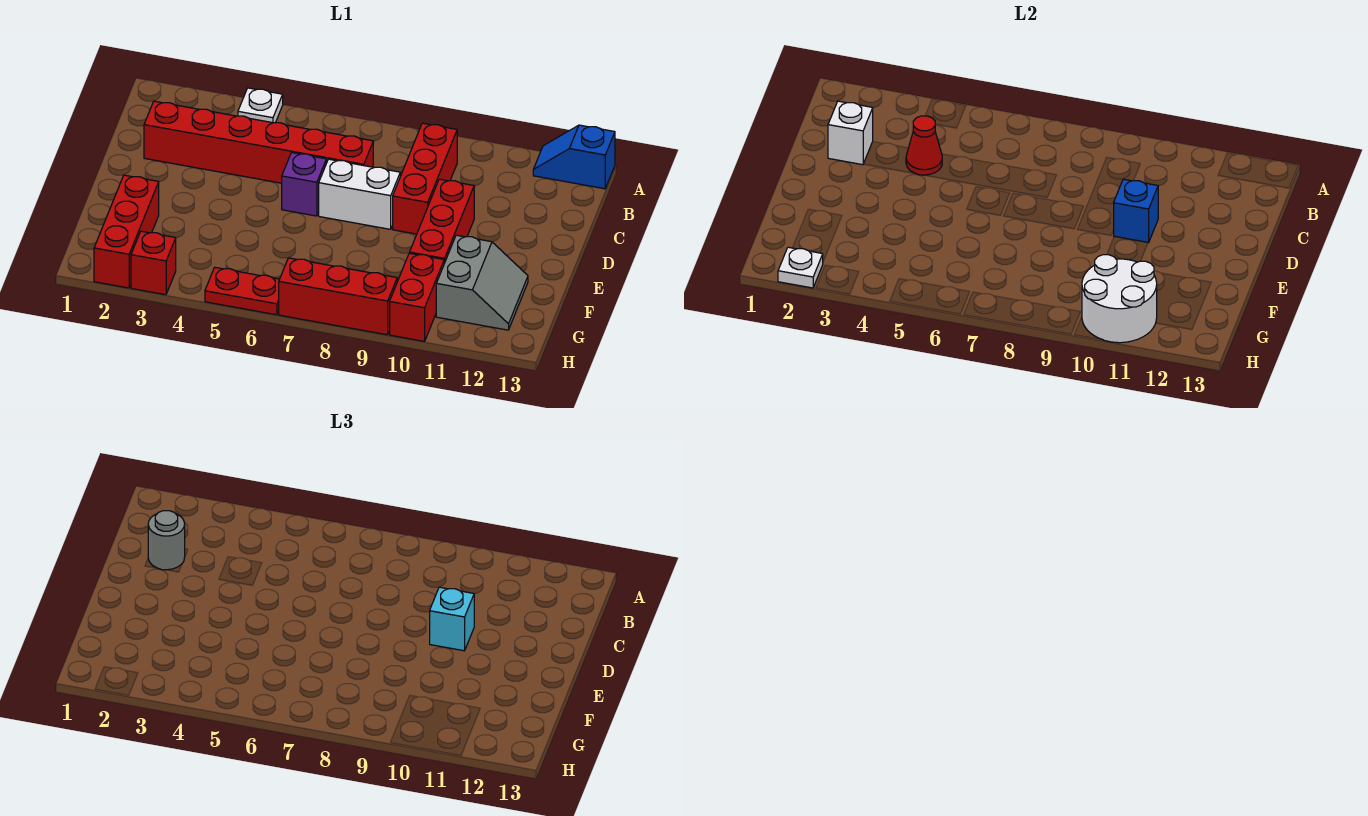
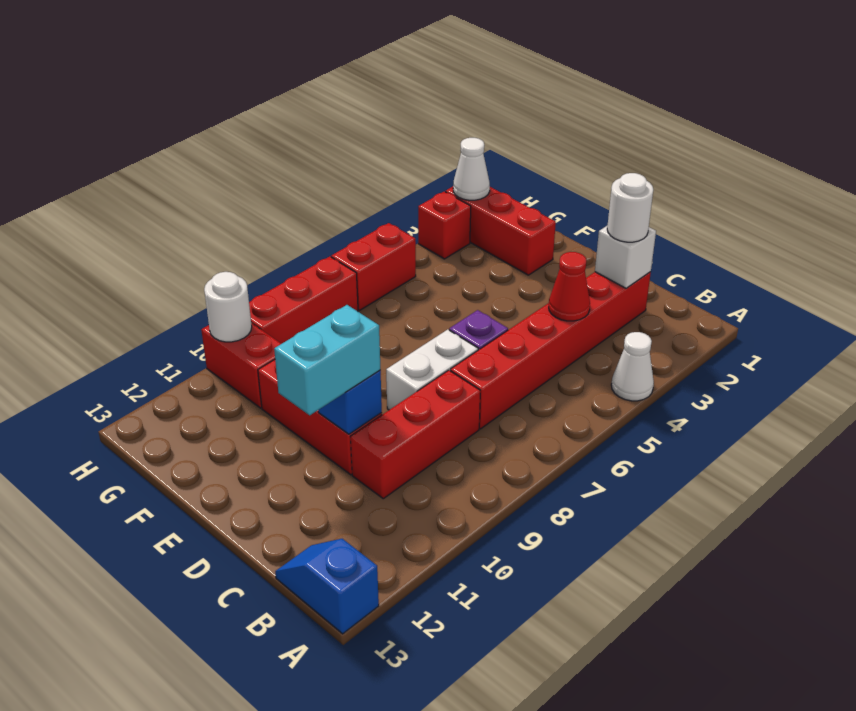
white plate A4 level 1 -> white cone A4 level 1
blue slope A12:A13 level 1 top 13 -> blue slope A13:B13 level 1 top A
red brick B9:D9 level 1 -> red brick C8:C10 level 1
grey round brick C2 level 3 -> white round brick C2 level 3
cyan brick D10 level 3 -> cyan brick D10:D11 level 3
grey slope F11:G12 level 1 top 11 -> none
white round brick G10:H11 level 2 -> white round brick H10 level 2
white plate H2 level 2 -> white cone H2 level 2
red plate H5:H6 level 1 -> red brick H5:H6 level 1

